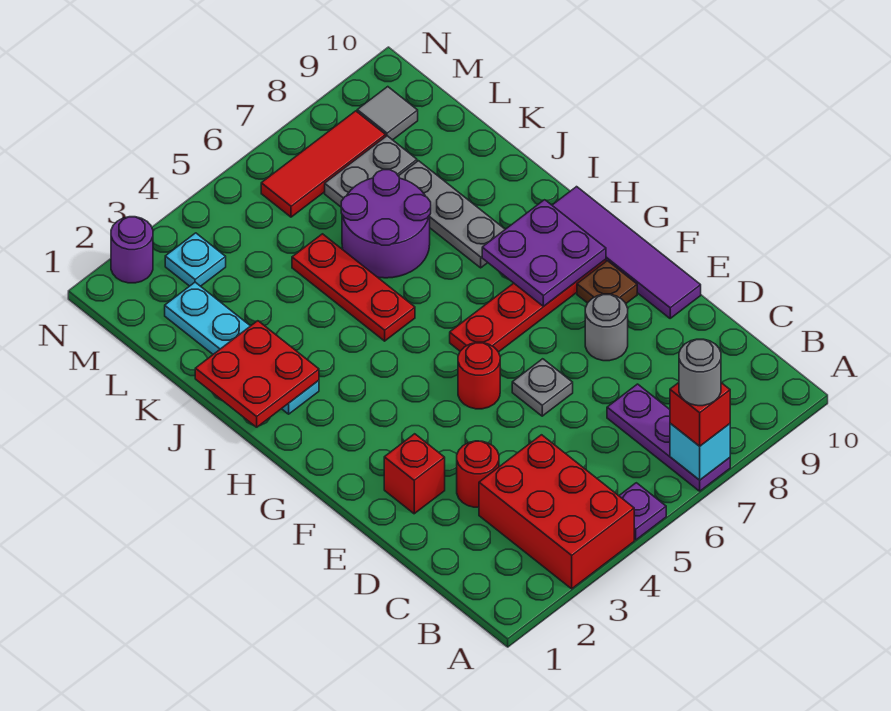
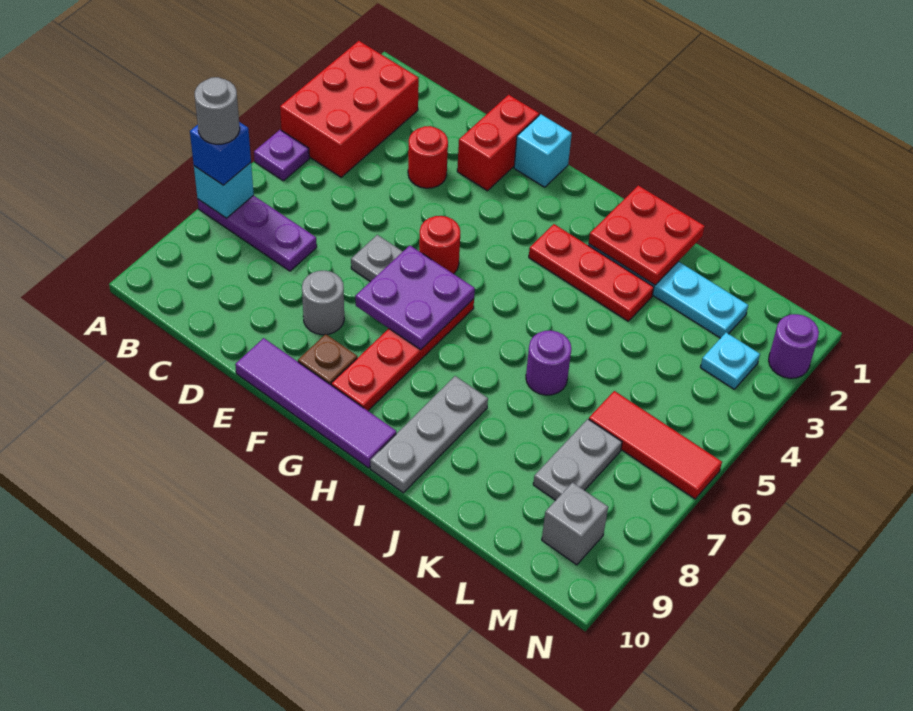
red brick A3:C4 level 1 -> red brick A2:B4 level 1
red brick A7 level 3 -> blue brick A7 level 3
red brick E2 level 1 -> red brick E1:E2 level 1
none -> cyan brick F1 level 1
purple plate G8:H9 level 2 -> purple plate F6:G7 level 2
red plate I5:K5 level 1 -> red plate H3:J3 level 1
grey plate I8:K8 level 1 -> grey plate I8:I10 level 1
purple round brick J6:K7 level 1 -> purple round brick J6 level 1
red tile M6:M8 level 1 -> red tile L6:N6 level 1
grey tile M9 level 1 -> grey brick M9 level 1

